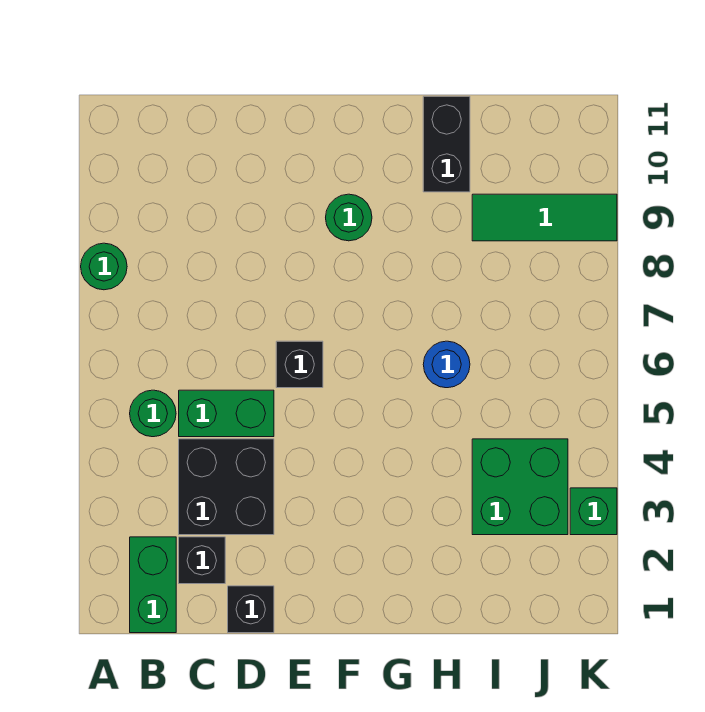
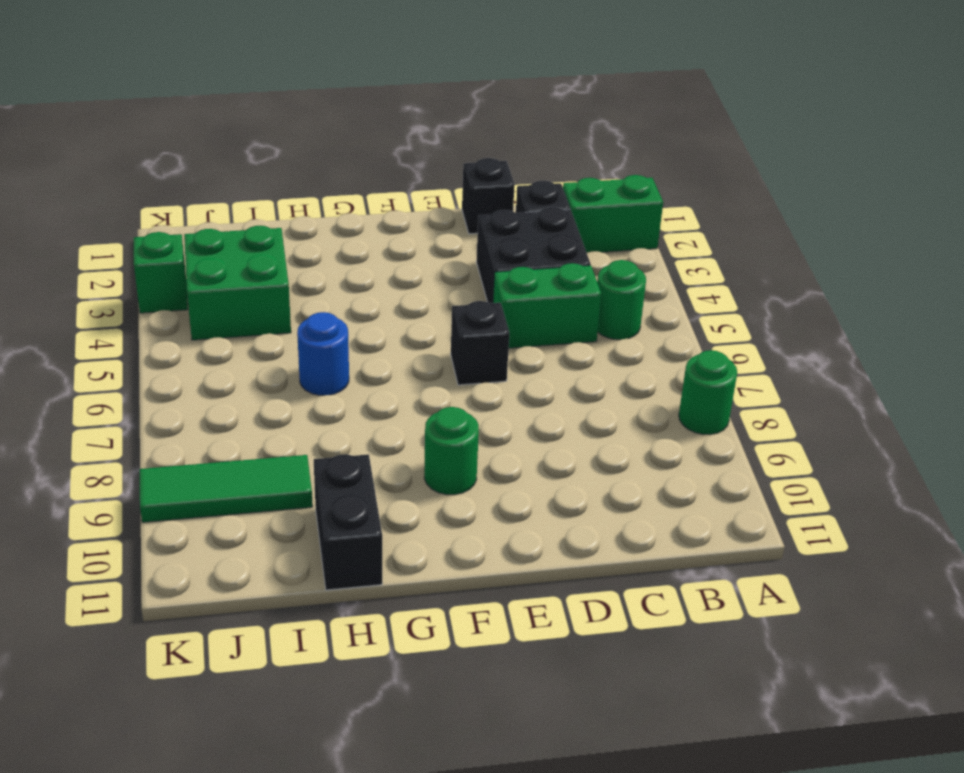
green brick B1:B2 level 1 -> green brick A2:B2 level 1

